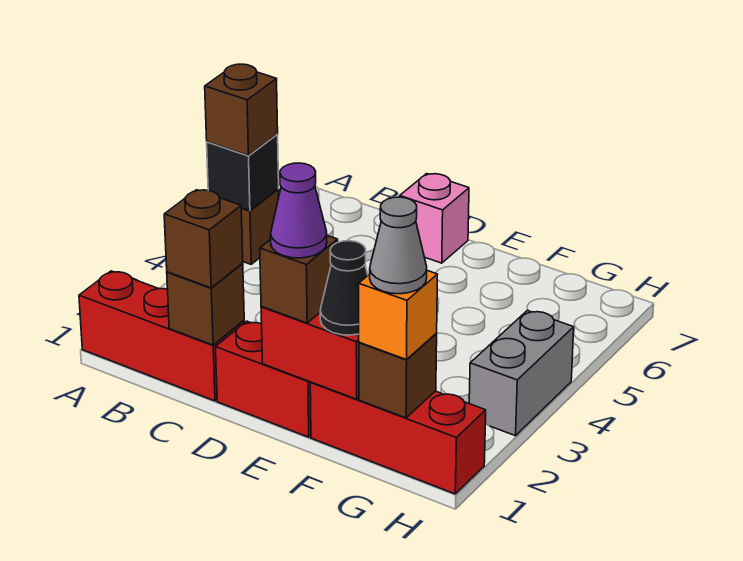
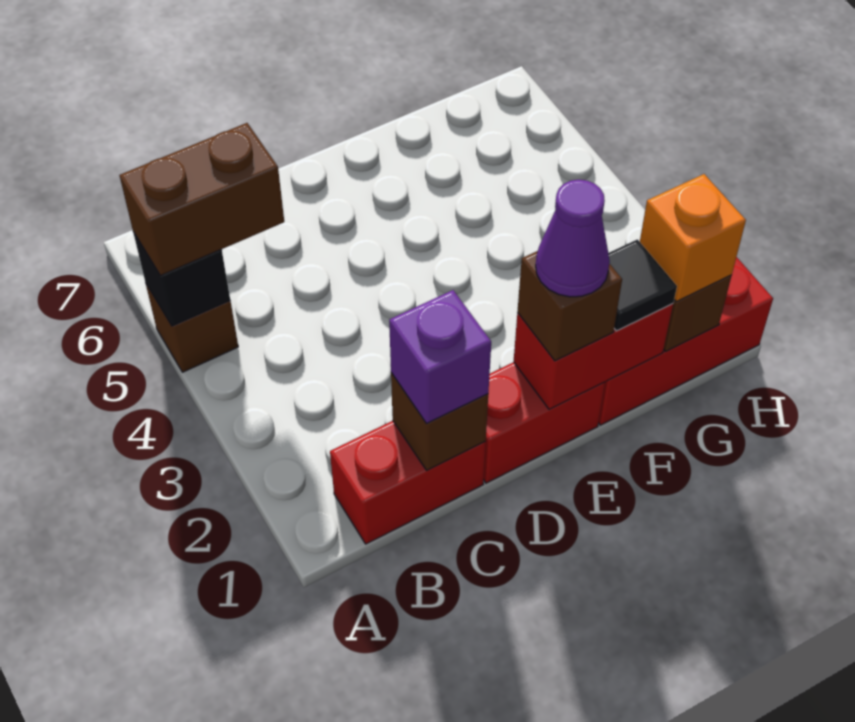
red brick A1:C1 level 1 -> red brick B1:C1 level 1
brown brick A5 level 3 -> brown brick A5:B5 level 3
brown brick C1 level 3 -> purple brick C1 level 3
pink brick D7 level 1 -> none
black cone F1 level 3 -> black tile F1 level 3
grey cone G1 level 4 -> none
grey brick H3:H4 level 1 -> none

